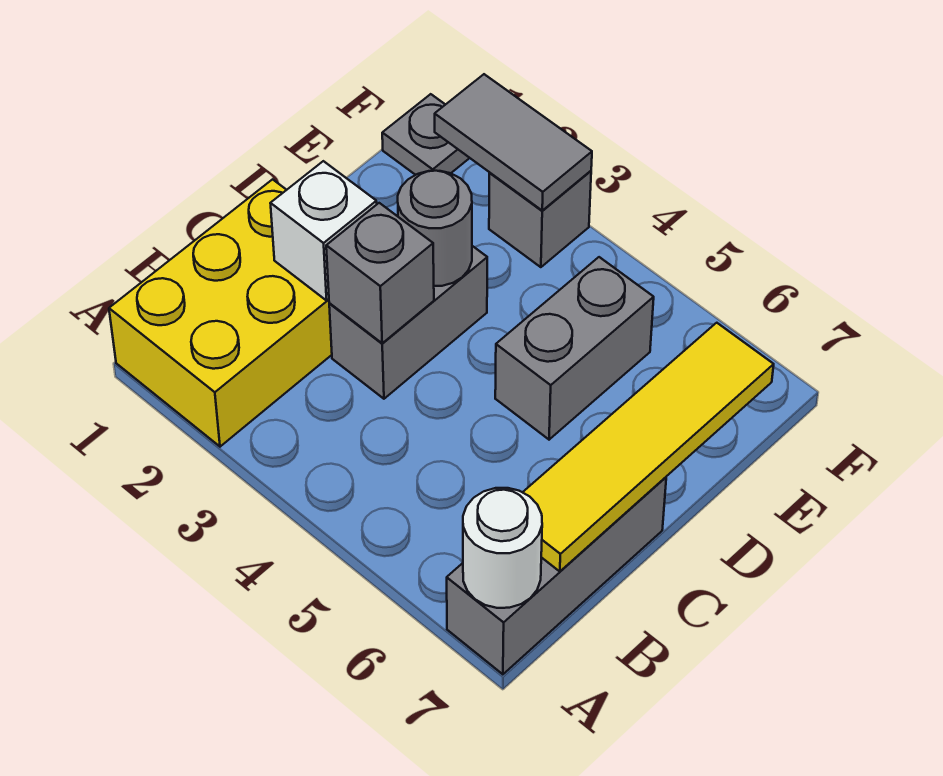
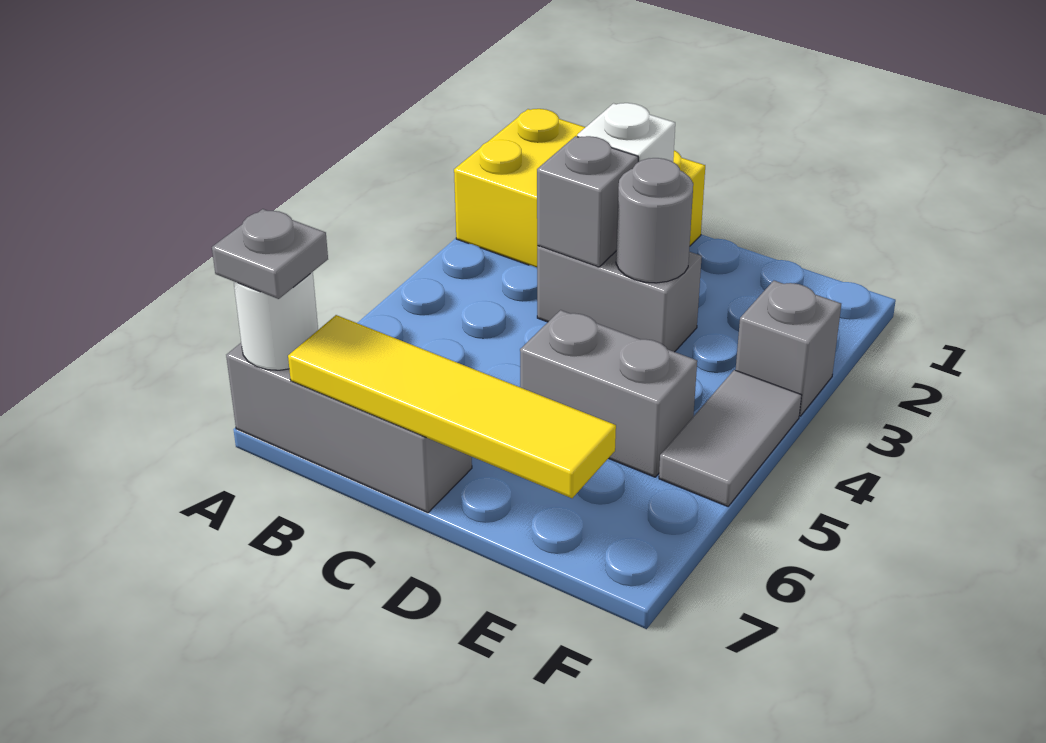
grey plate F1 level 1 -> grey plate A7 level 3
grey tile F2:F3 level 2 -> grey tile F4:F5 level 1

